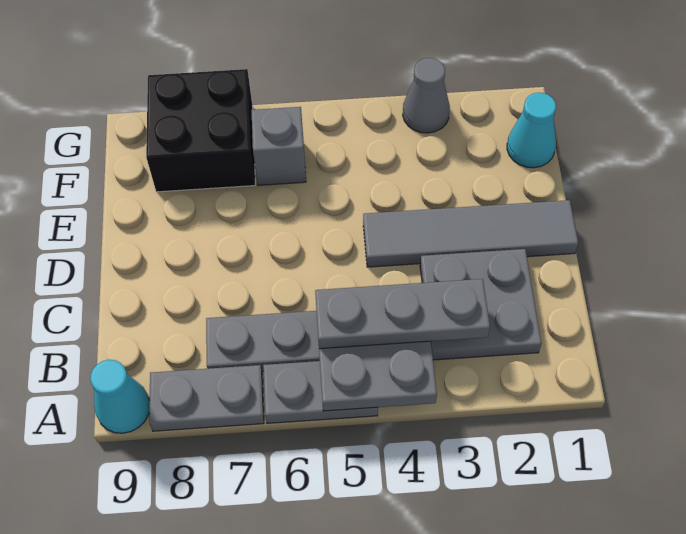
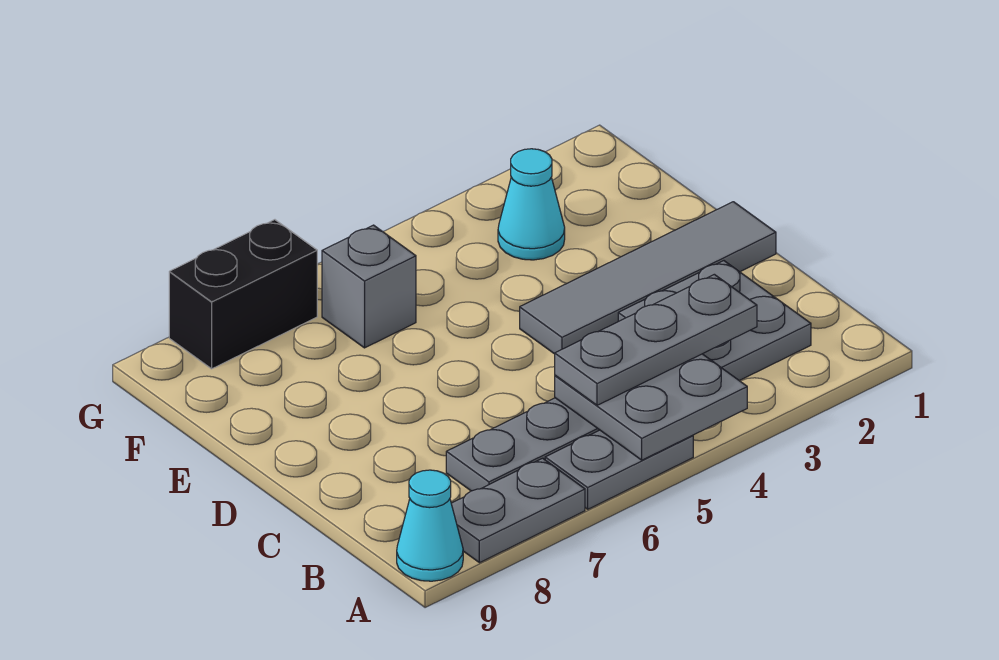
cyan cone F1 level 1 -> cyan cone F3 level 1
black brick F7:G8 level 1 -> black brick G7:G8 level 1
grey cone G3 level 1 -> none

